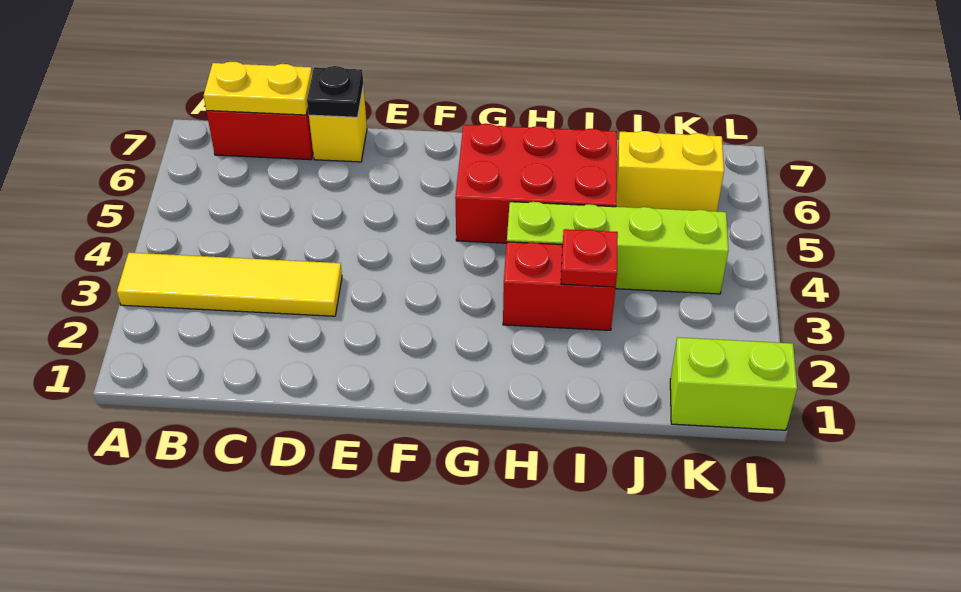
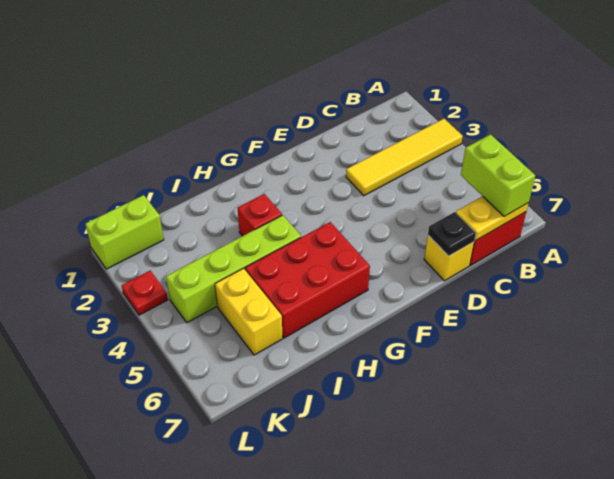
none -> lime brick B6:B7 level 3
red brick H3:I3 level 1 -> red brick H3 level 1
red plate I3 level 2 -> red plate L3 level 1
yellow brick J6:K6 level 1 -> yellow brick J5:J6 level 1

